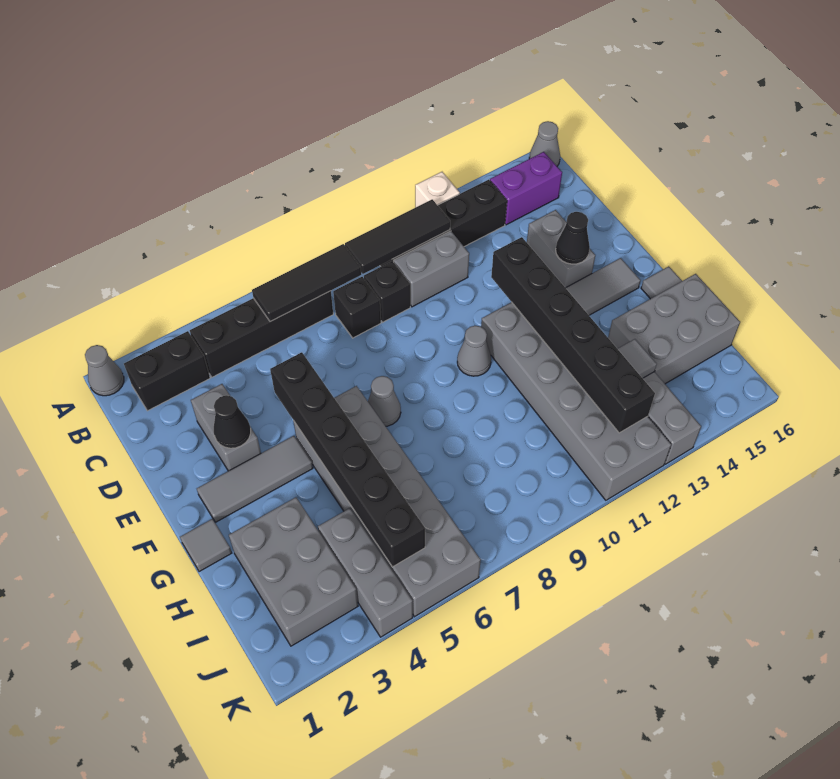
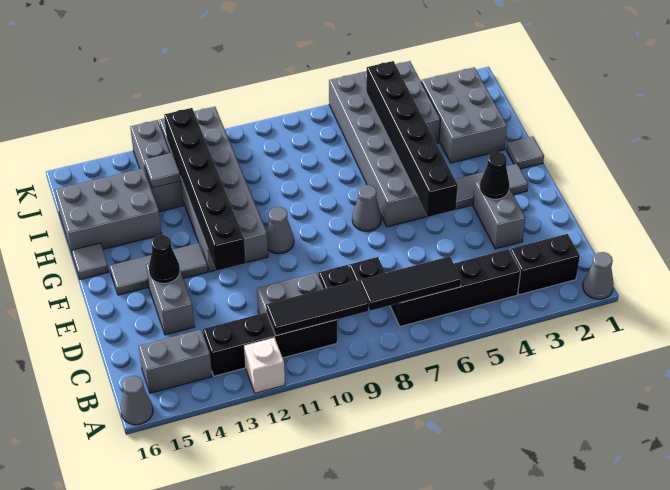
purple brick B14:B15 level 1 -> grey brick B14:B15 level 1

